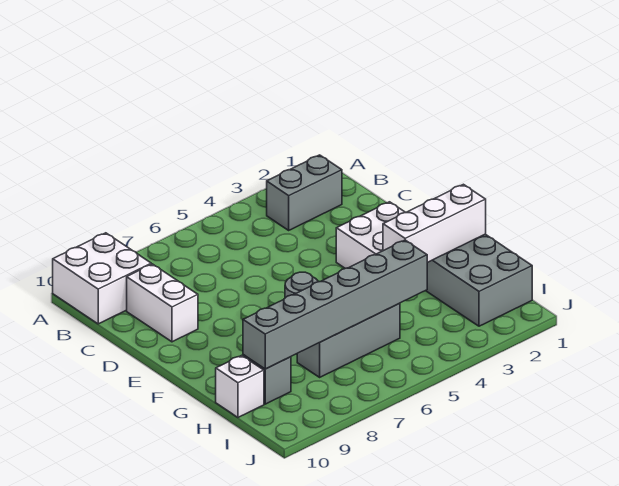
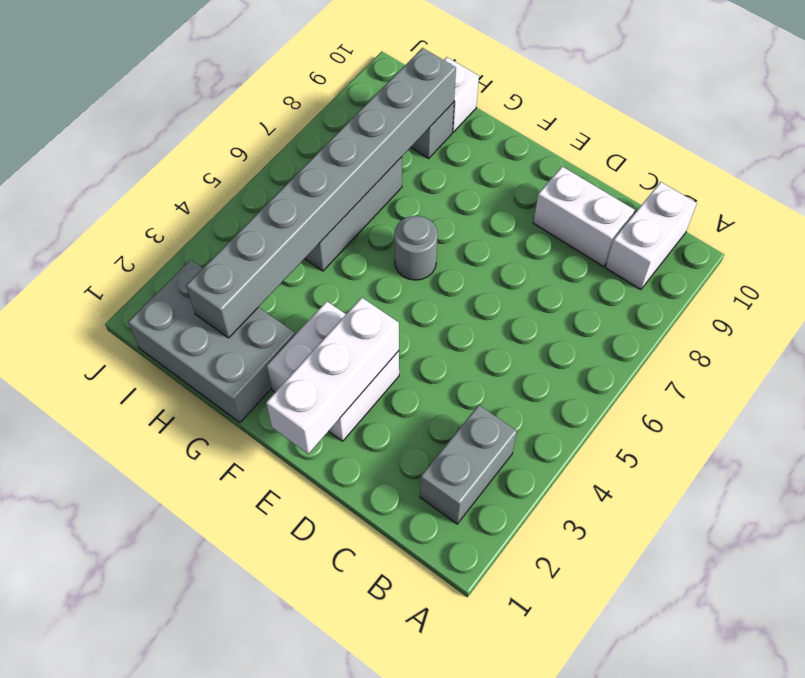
white brick A9:B10 level 1 -> white brick B9:B10 level 1
white brick G1:G3 level 2 -> white brick E1:E3 level 2
grey brick H4:H9 level 2 -> grey brick H2:H9 level 2

